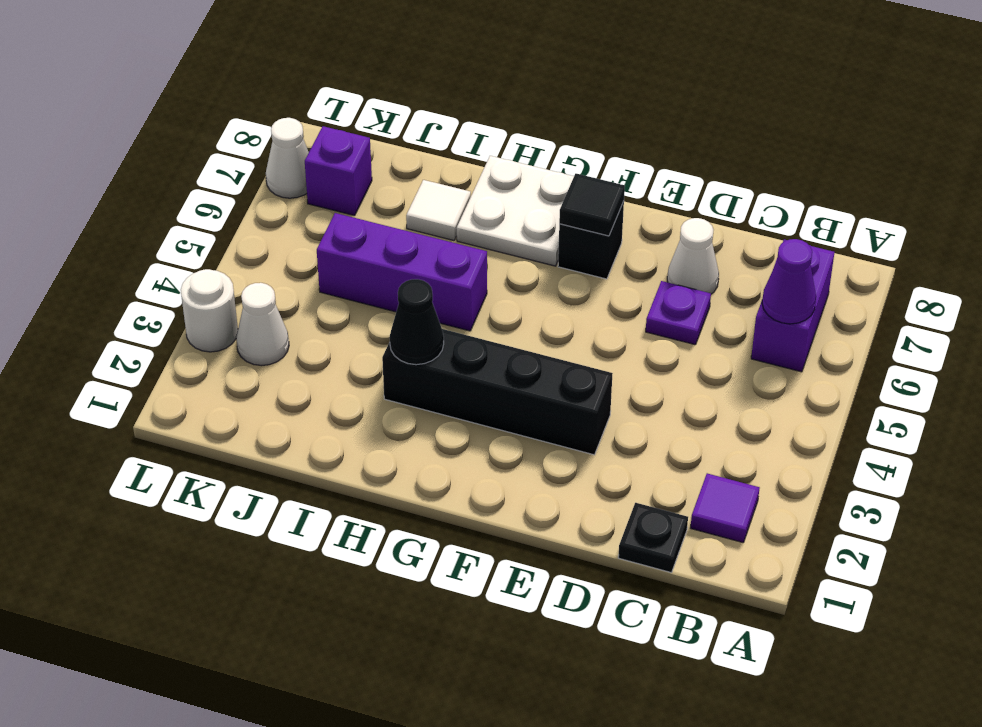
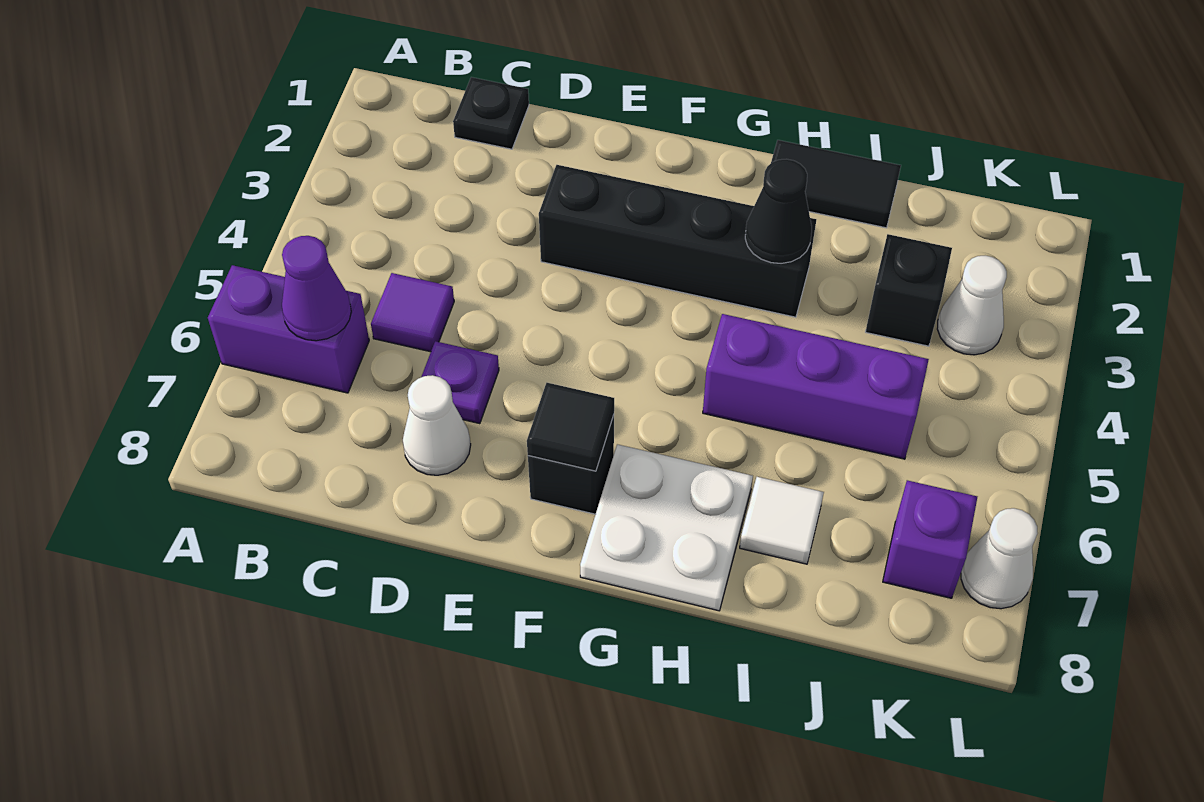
purple tile B2 level 1 -> purple tile C5 level 1
purple brick B6:B7 level 1 -> purple brick A6:B6 level 1
none -> black tile H1:I1 level 1
none -> black brick J3 level 1
white round brick L3 level 1 -> none

